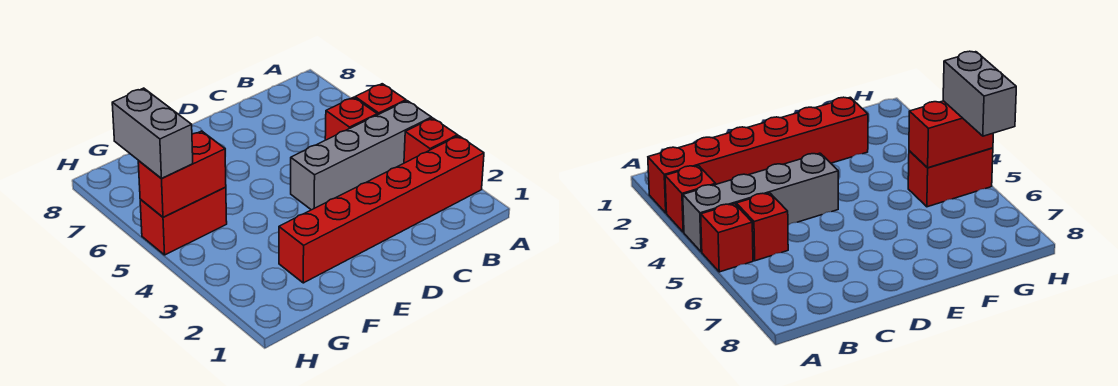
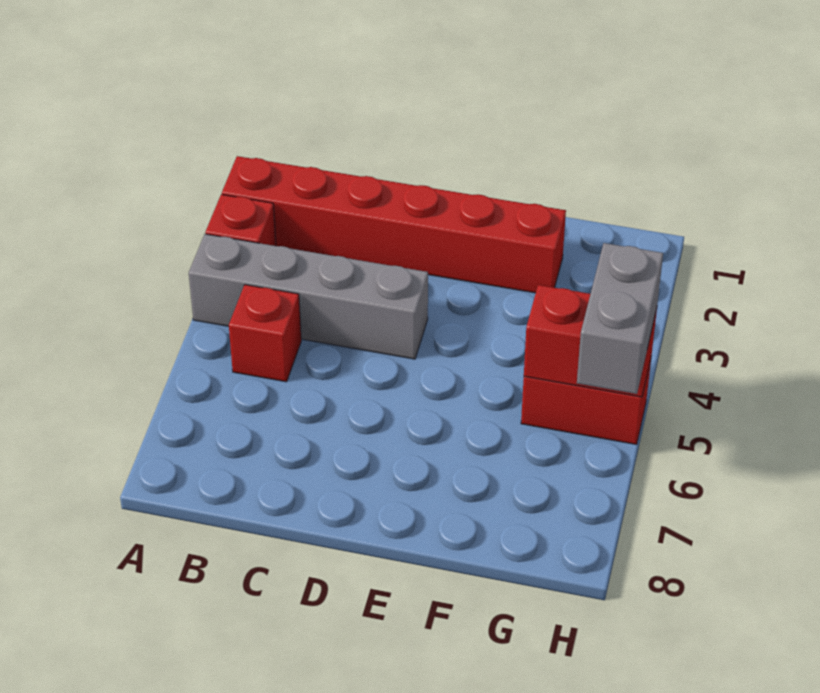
red brick A5 level 1 -> none

